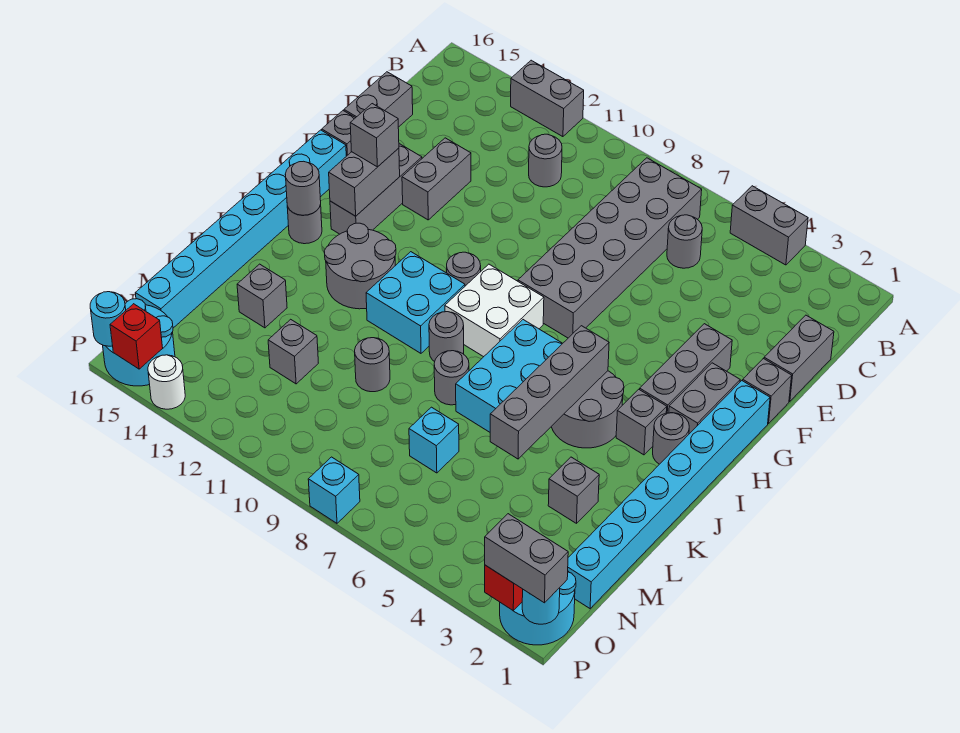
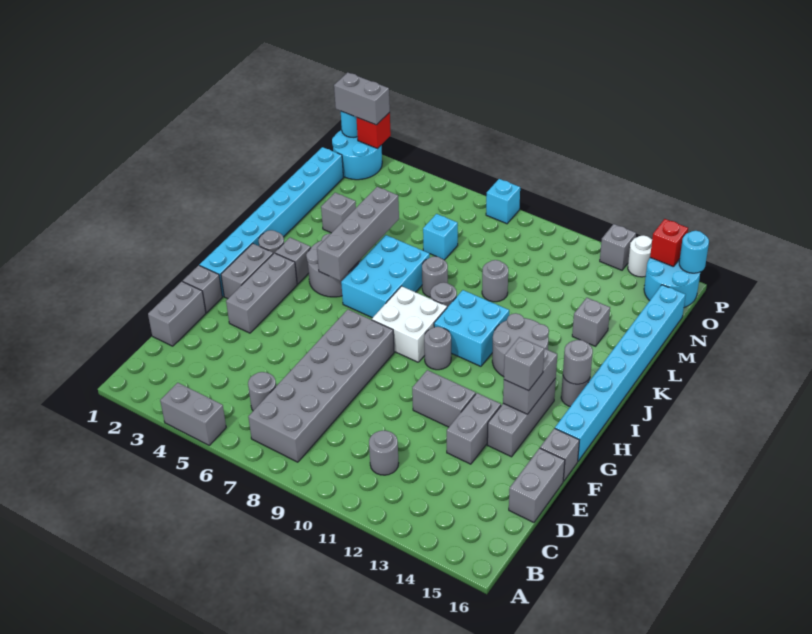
grey brick A12:A13 level 1 -> grey brick F11:F12 level 1
grey brick M12 level 1 -> grey brick P13 level 1

